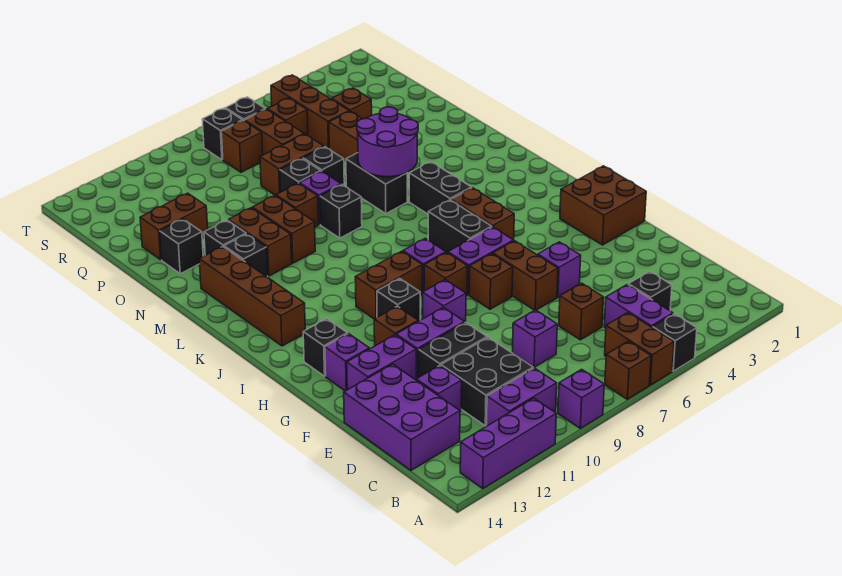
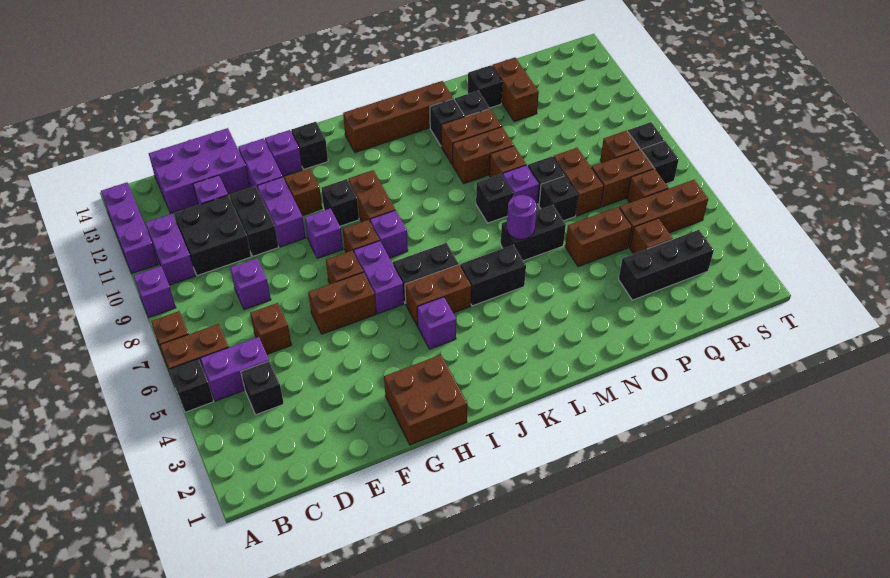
purple brick F5 level 1 -> purple brick I4 level 1
purple round brick M5:N6 level 2 -> purple round brick M6 level 2
none -> black brick P3:R3 level 1

